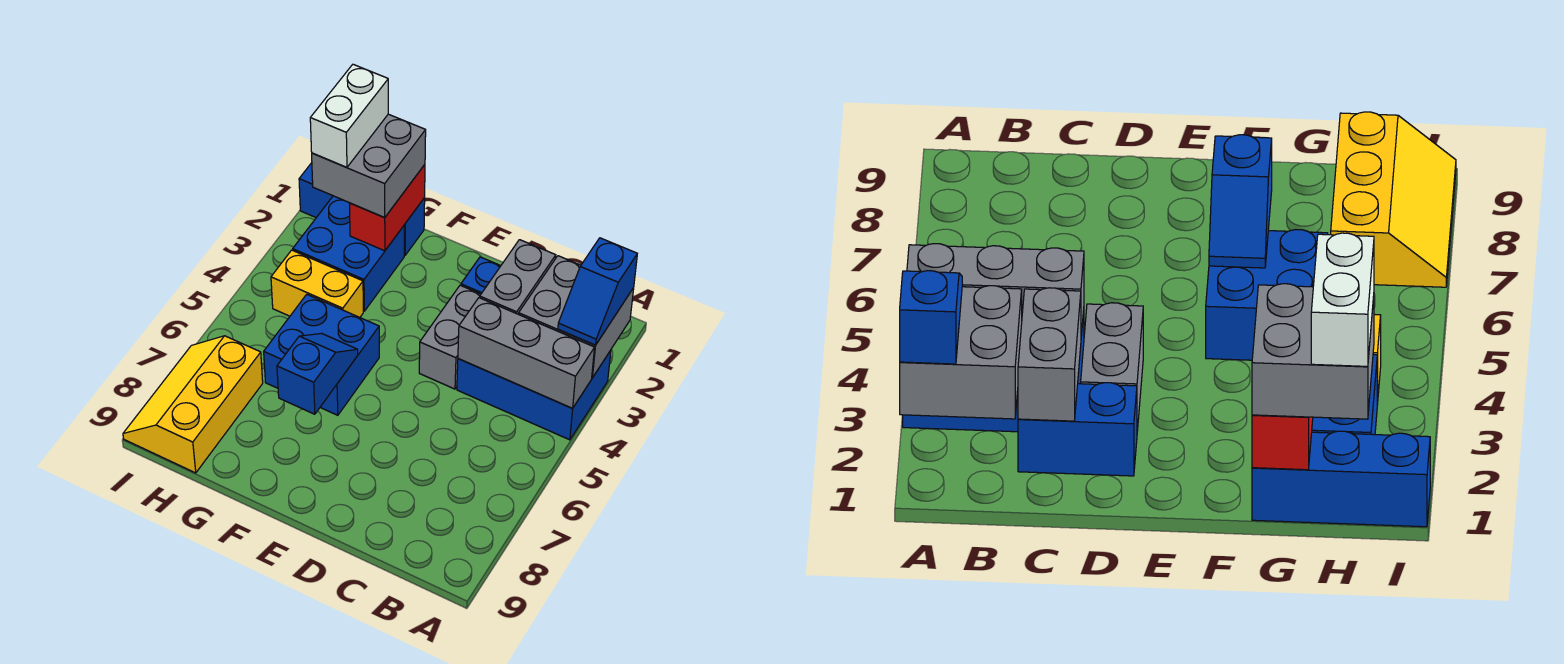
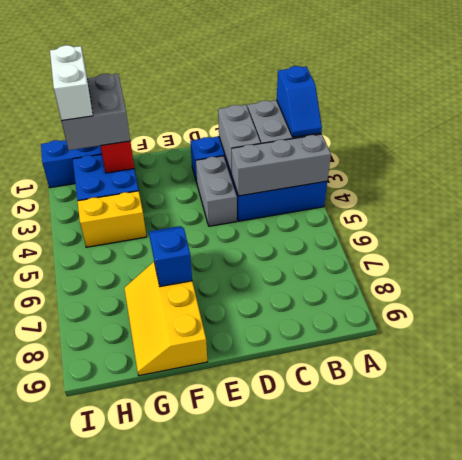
blue brick F5:G6 level 1 -> none
yellow slope H7:I9 level 1 top H -> yellow slope F7:G9 level 1 top F

